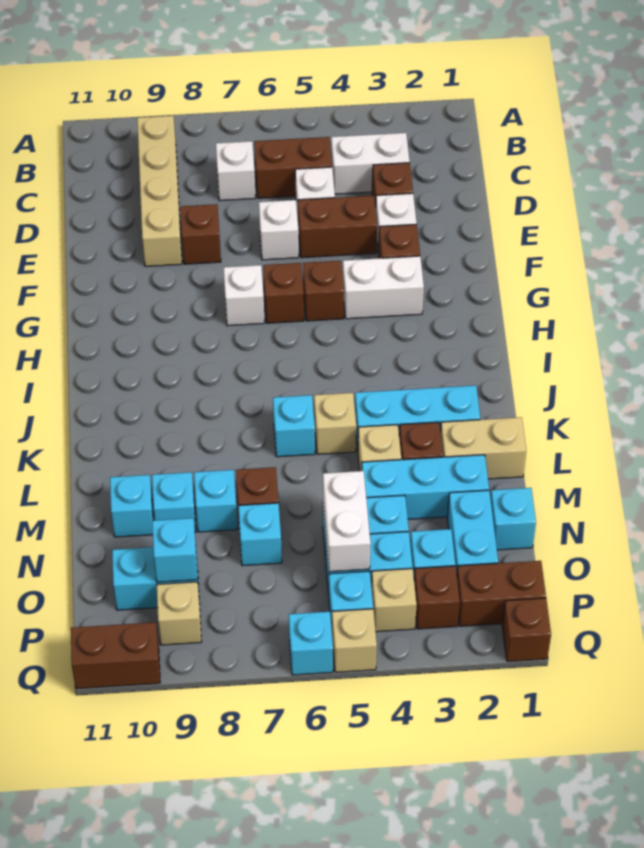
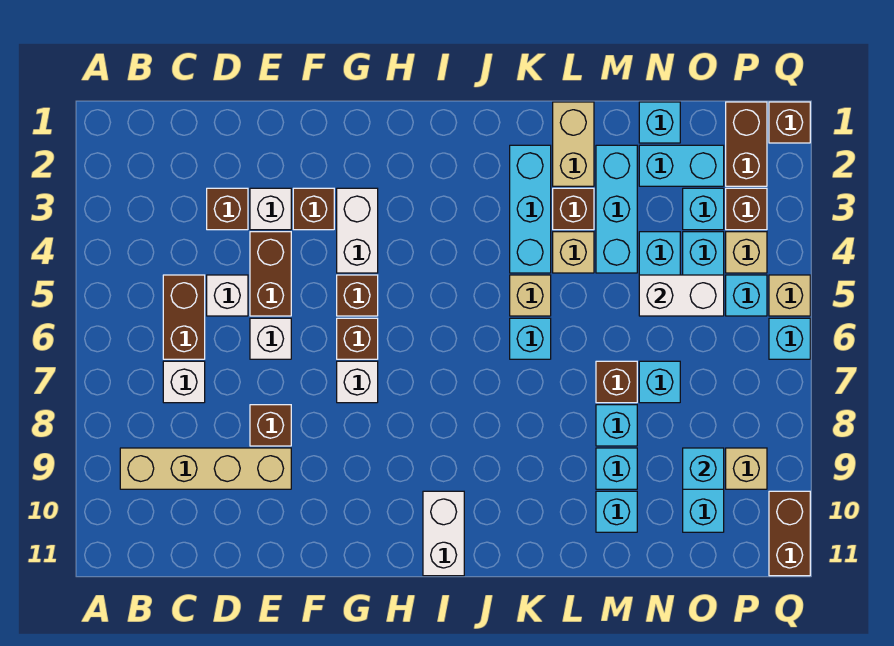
white brick C3:C4 level 1 -> white brick I10:I11 level 1

